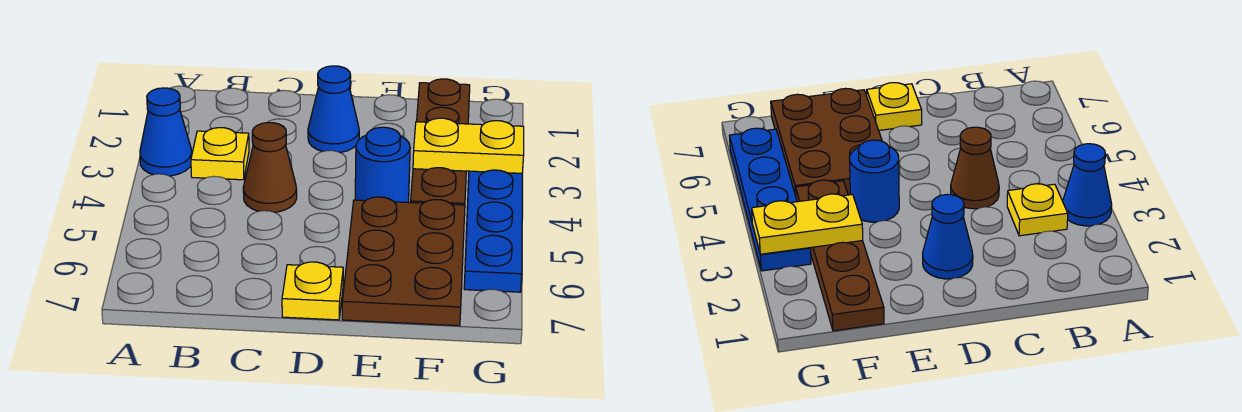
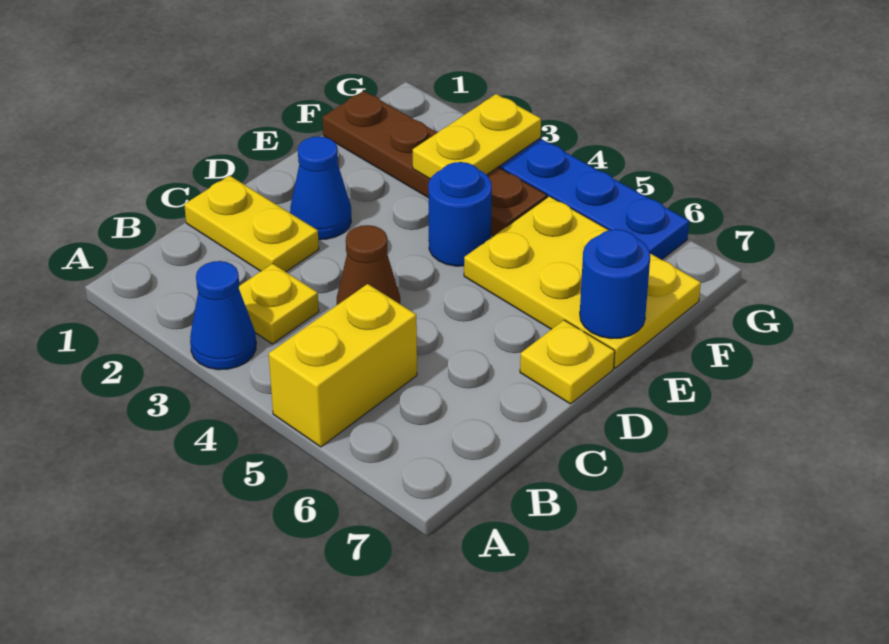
none -> yellow brick A5:B5 level 1
none -> yellow plate C1:C2 level 1
brown plate E5:F7 level 1 -> yellow plate E5:F7 level 1
none -> blue round brick E7 level 2

